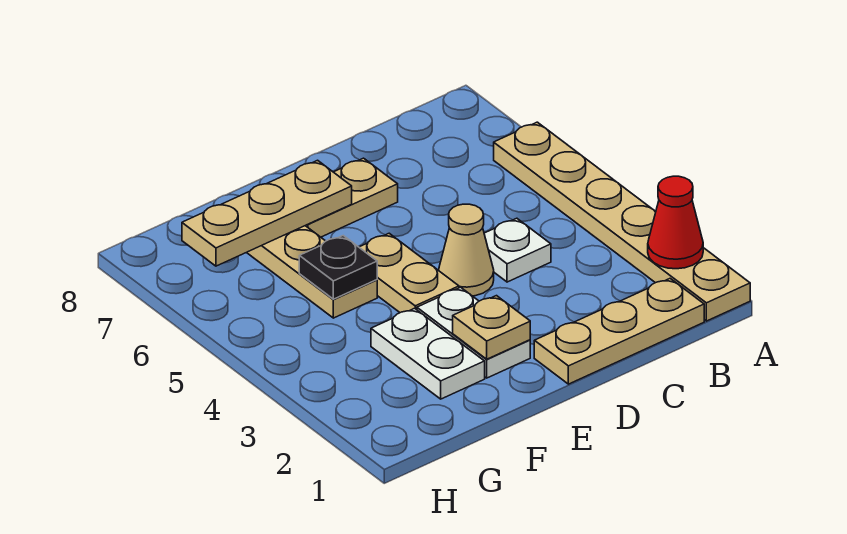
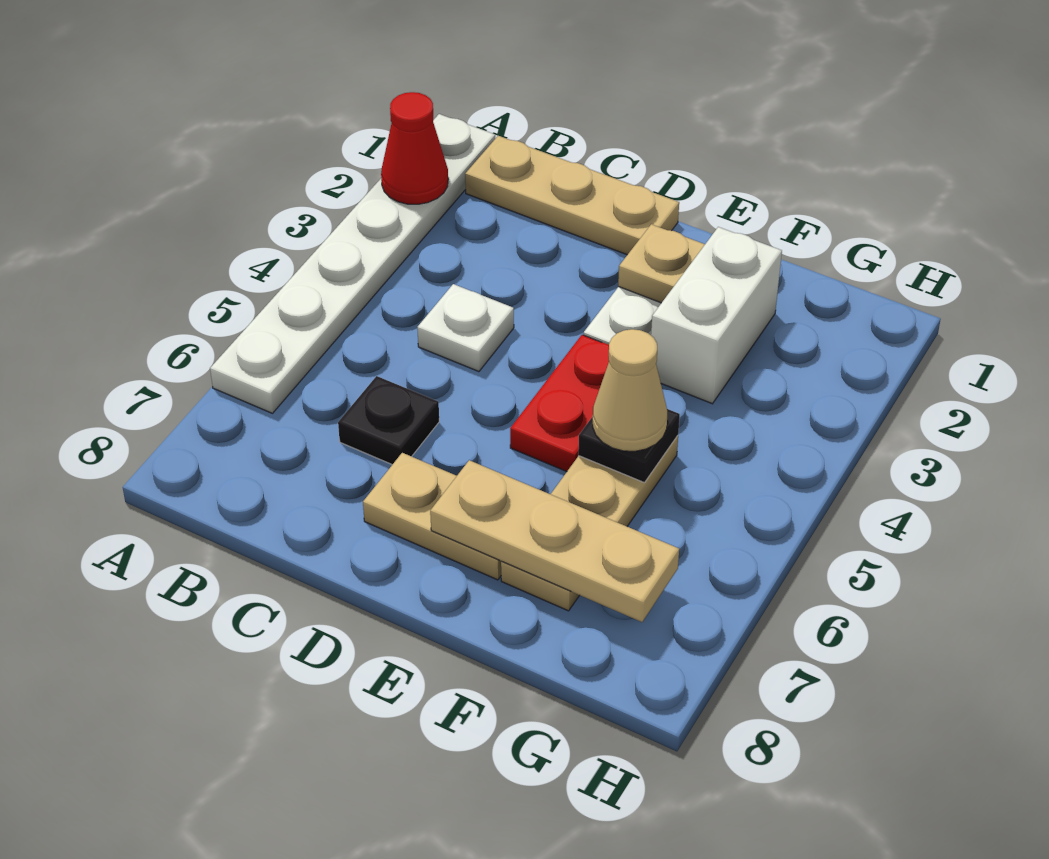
tan plate A1:A6 level 1 -> white plate A1:A6 level 1
none -> black plate C6 level 1
tan cone D4 level 1 -> tan cone F5 level 3
tan plate E4:E5 level 1 -> red plate E4:E5 level 1
white plate F2:F3 level 1 -> white brick F2:F3 level 1

